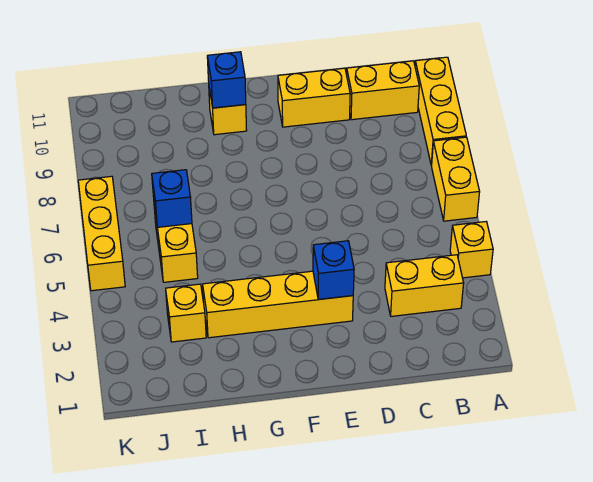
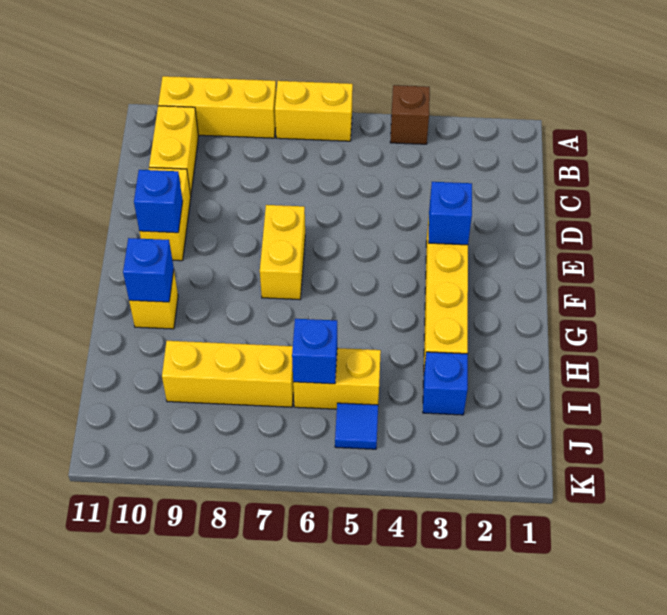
yellow brick A4 level 1 -> brown brick A4 level 1
yellow brick B3:C3 level 1 -> yellow brick E7:F7 level 1
none -> blue brick E10 level 2
yellow brick I3 level 1 -> blue brick I3 level 1
none -> blue tile J5 level 1
yellow brick K5:K7 level 1 -> yellow brick I7:I9 level 1

